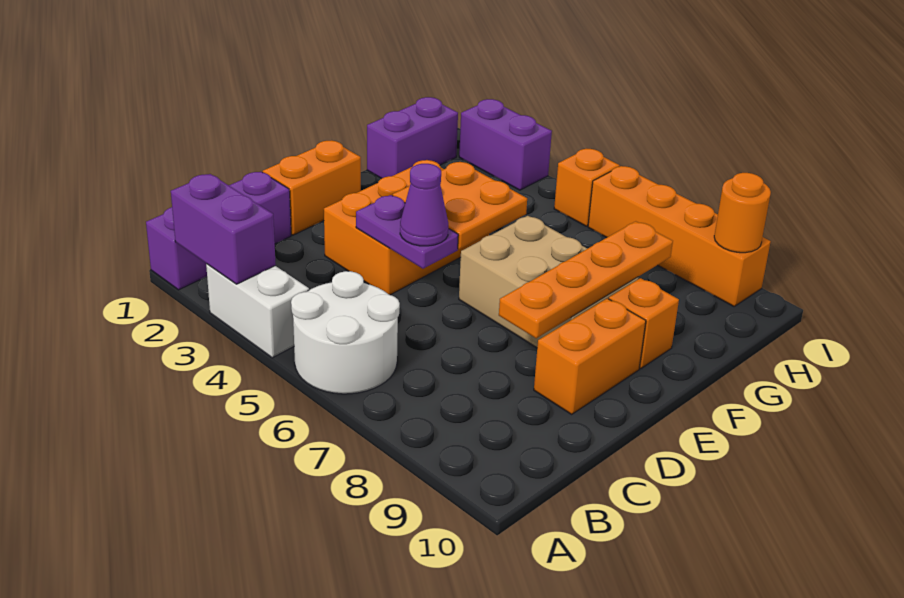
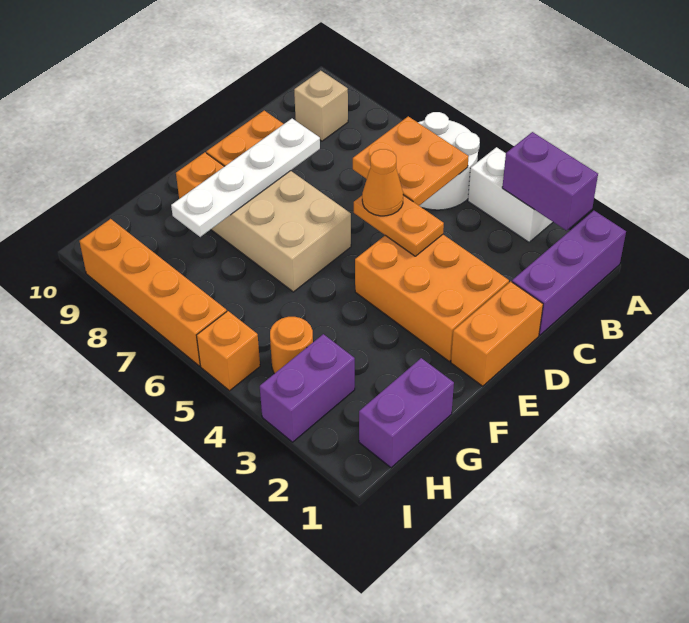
none -> tan brick B9 level 1
orange brick D3:F4 level 1 -> orange brick D2:E4 level 1
purple plate D4:D5 level 2 -> orange plate D4:D5 level 2
purple cone D5 level 3 -> orange cone D5 level 3
orange plate D8:G8 level 2 -> white plate D8:G8 level 2
orange plate E4:F5 level 2 -> orange plate B5:C6 level 2
purple brick I2:I3 level 1 -> purple brick H3:I3 level 1
orange round brick I9 level 2 -> orange round brick H4 level 1

